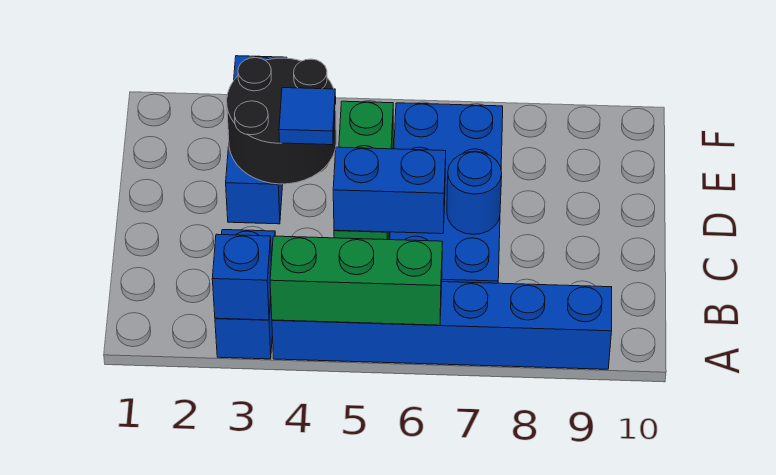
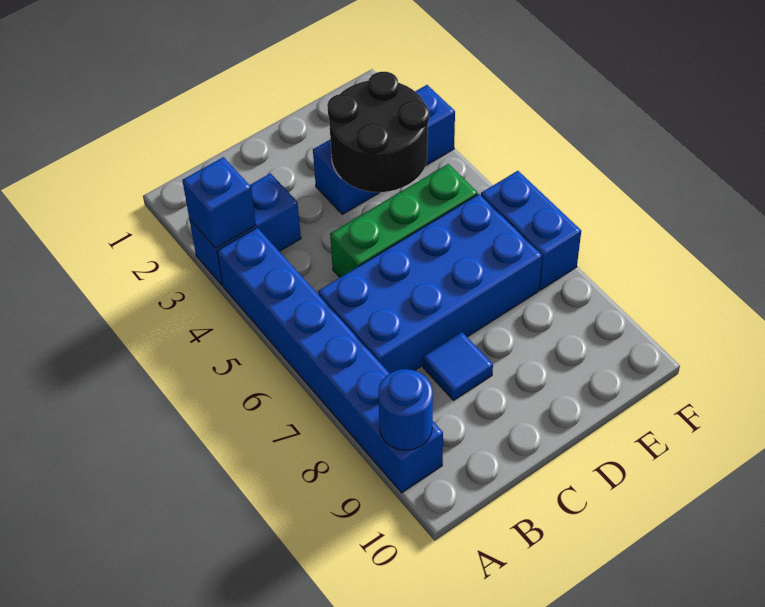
green brick A4:A6 level 2 -> none
blue brick C5:C6 level 2 -> blue brick F6:F7 level 1
blue round brick C7 level 2 -> blue round brick A9 level 2
blue tile D4 level 3 -> blue tile C8 level 1

